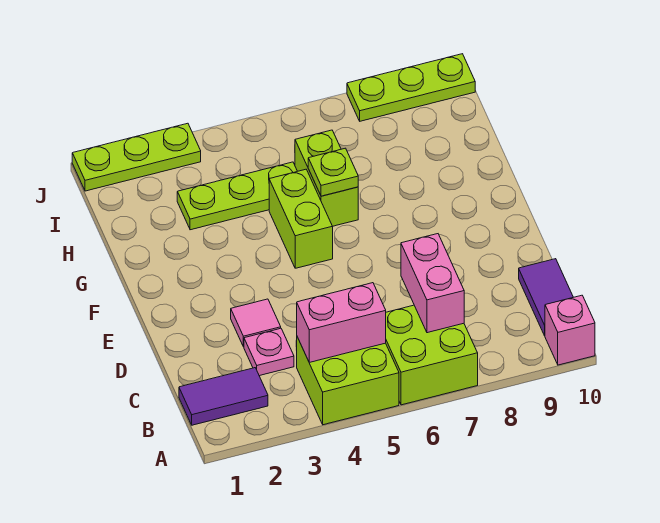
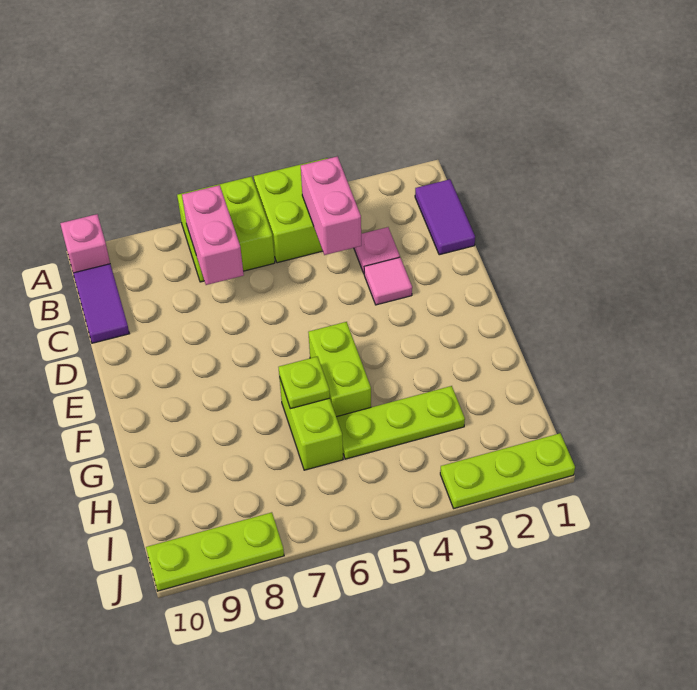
purple tile B1:B2 level 1 -> purple tile B1:C1 level 1
pink brick B4:B5 level 2 -> pink brick B4:C4 level 2

